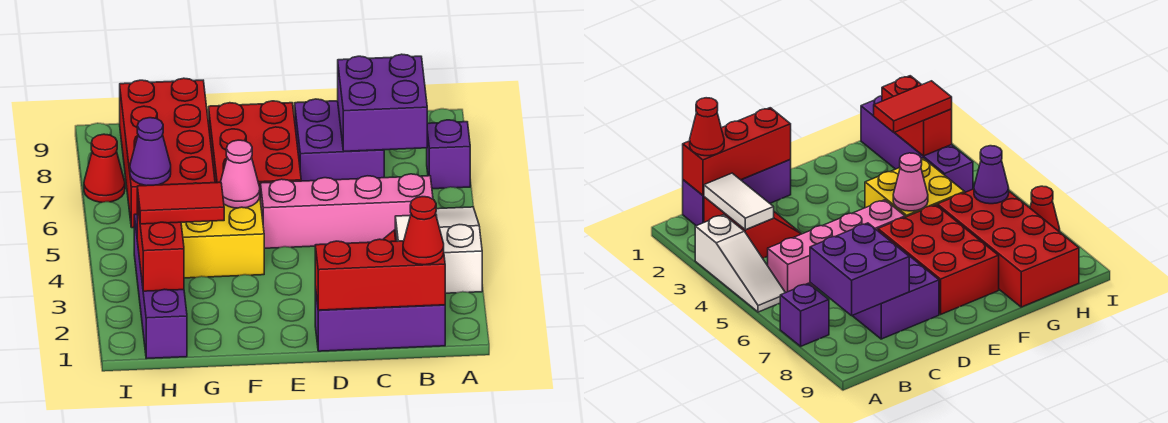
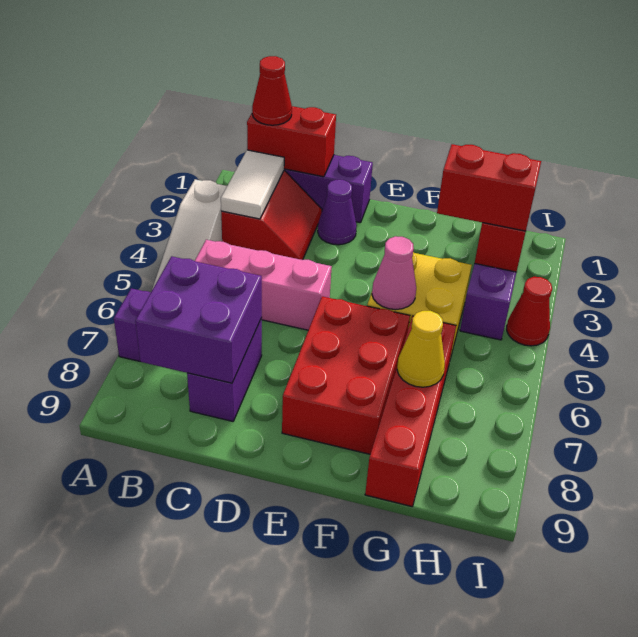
red brick B1:D1 level 2 -> red brick B1:C1 level 2
pink brick B5:E5 level 1 -> pink brick B5:D5 level 1
purple brick C7:D8 level 1 -> purple brick C7:C8 level 1
red tile G3:H3 level 3 -> red brick G3:H3 level 3
red brick G6:H9 level 1 -> red brick G6:G9 level 1
none -> yellow cone G7 level 2
purple cone H6 level 2 -> purple cone D2 level 1
red cone I7 level 1 -> red cone I4 level 1

